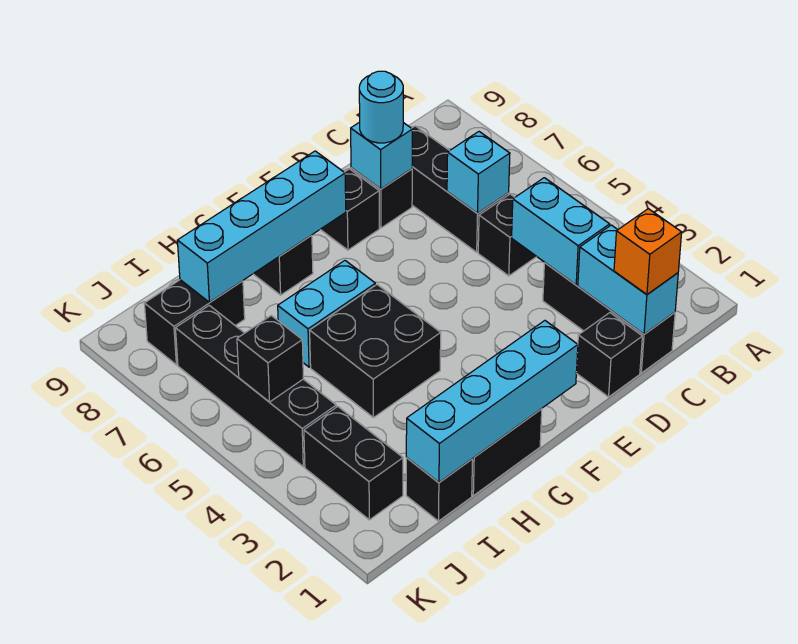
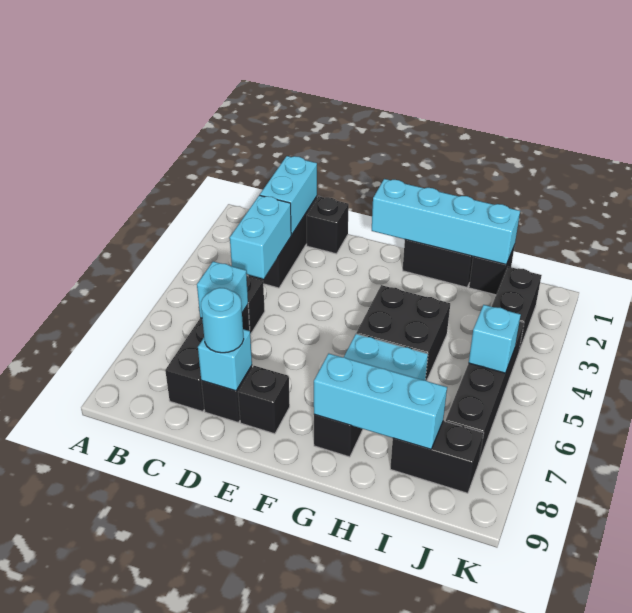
orange brick C1 level 3 -> none
cyan brick F8:I8 level 2 -> cyan brick G8:I8 level 2
black brick J5 level 2 -> cyan brick J5 level 2

